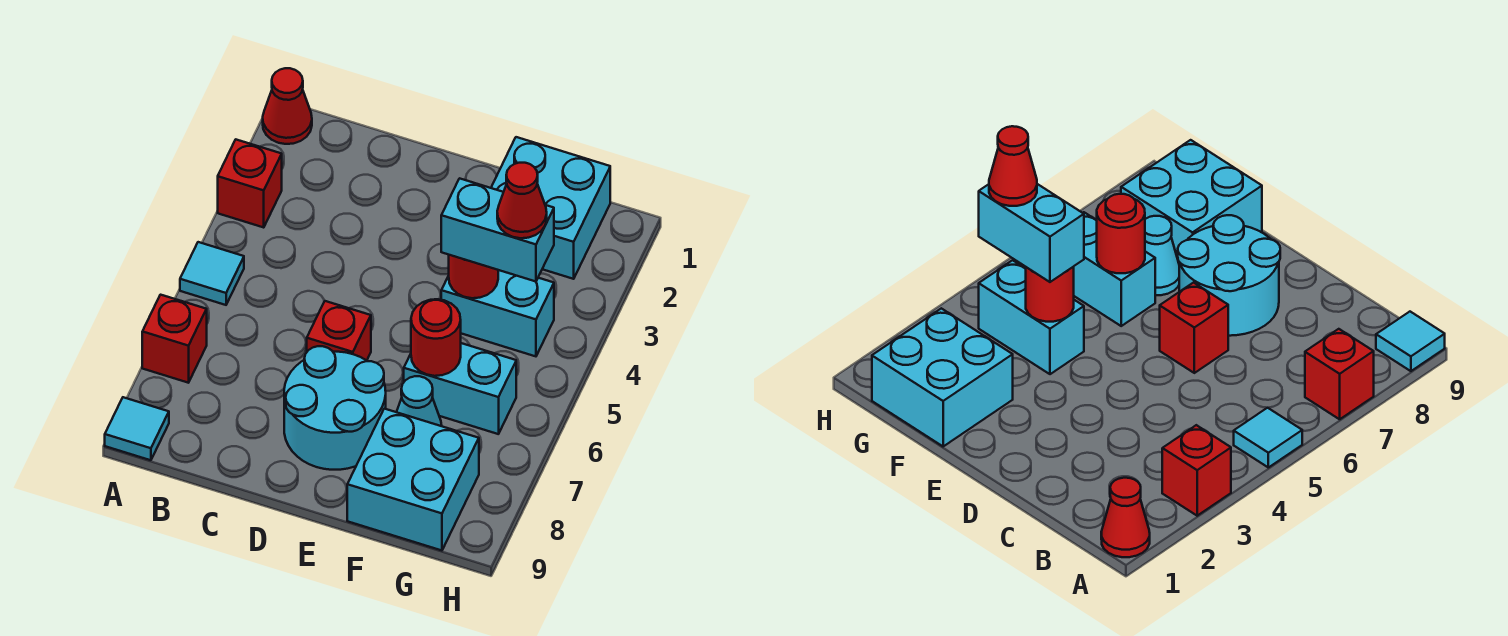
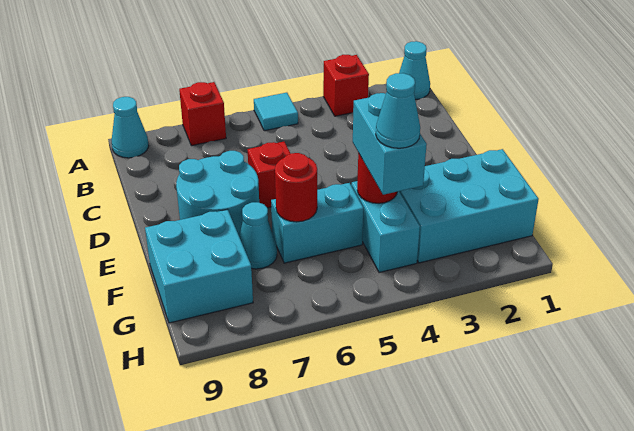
red cone A1 level 1 -> cyan cone A1 level 1
cyan tile A9 level 1 -> cyan cone A9 level 1
cyan brick F1:G2 level 1 -> cyan brick F1:G3 level 1
cyan brick F6:G6 level 1 -> cyan brick F5:F6 level 1
red cone G4 level 4 -> cyan cone G4 level 4

